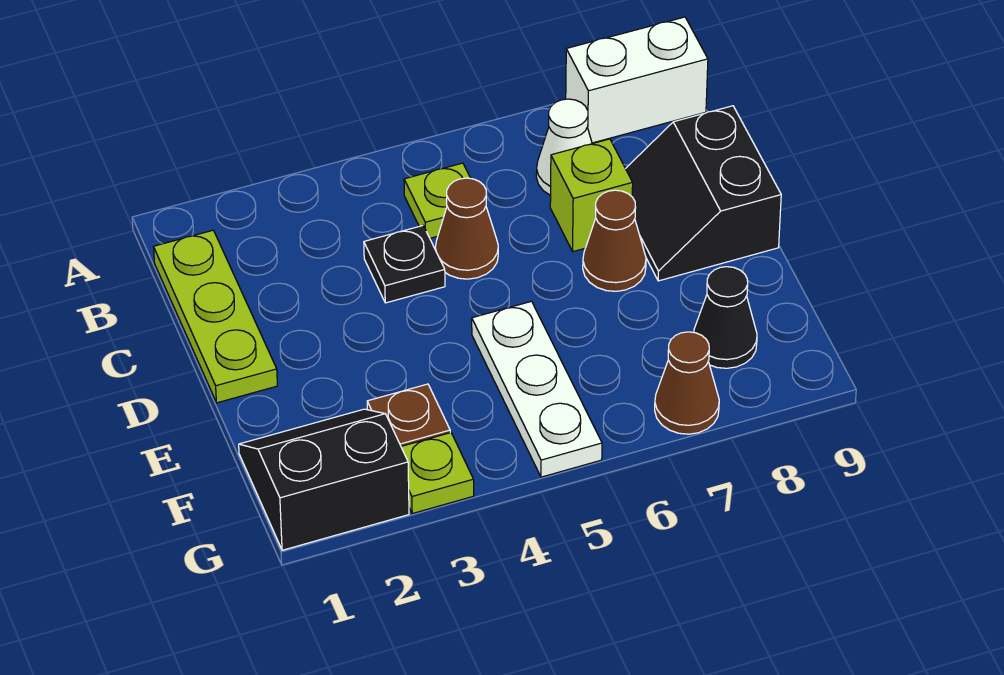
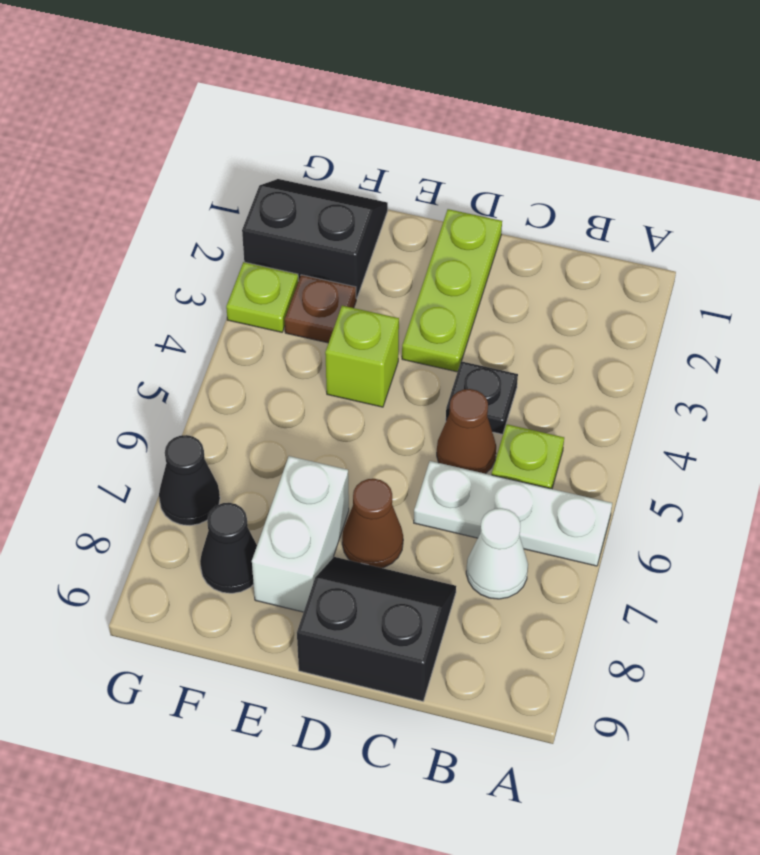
white brick A8:A9 level 1 -> white brick E7:E8 level 1
lime plate B1:D1 level 1 -> lime plate D1:D3 level 1
lime brick C7 level 1 -> lime brick E4 level 1
white plate E5:G5 level 1 -> white plate A6:C6 level 1
black slope F1:G2 level 1 top G -> black slope F1:G2 level 1 top 2
brown cone G7 level 1 -> black cone G7 level 1

